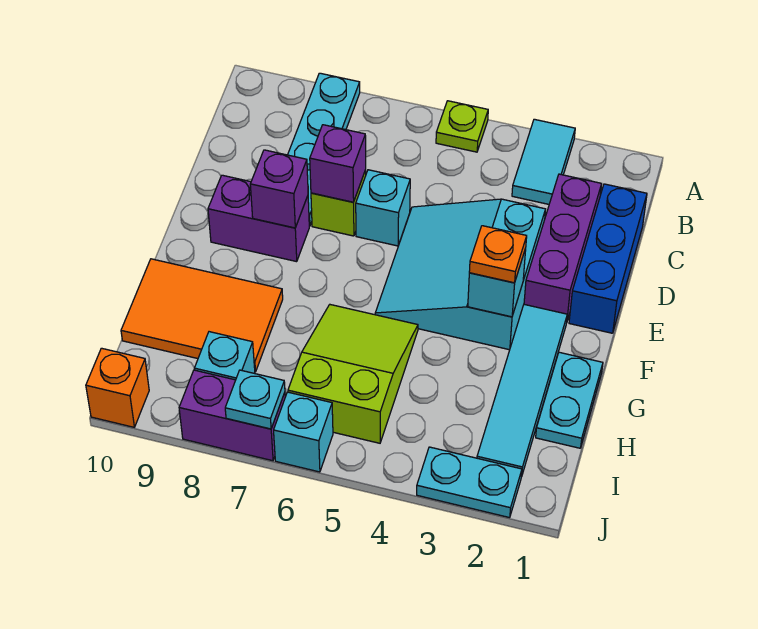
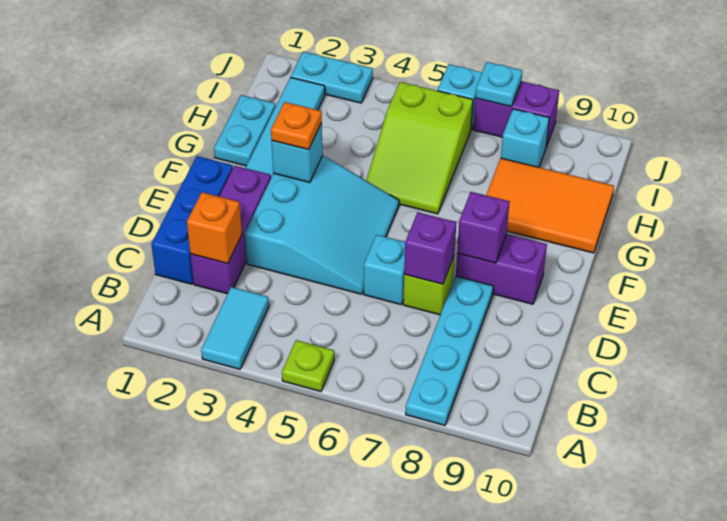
orange brick J10 level 1 -> orange brick C2 level 2

